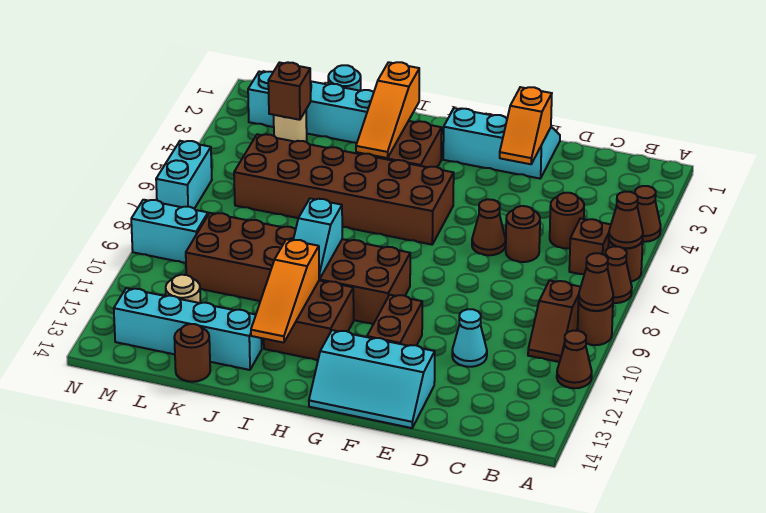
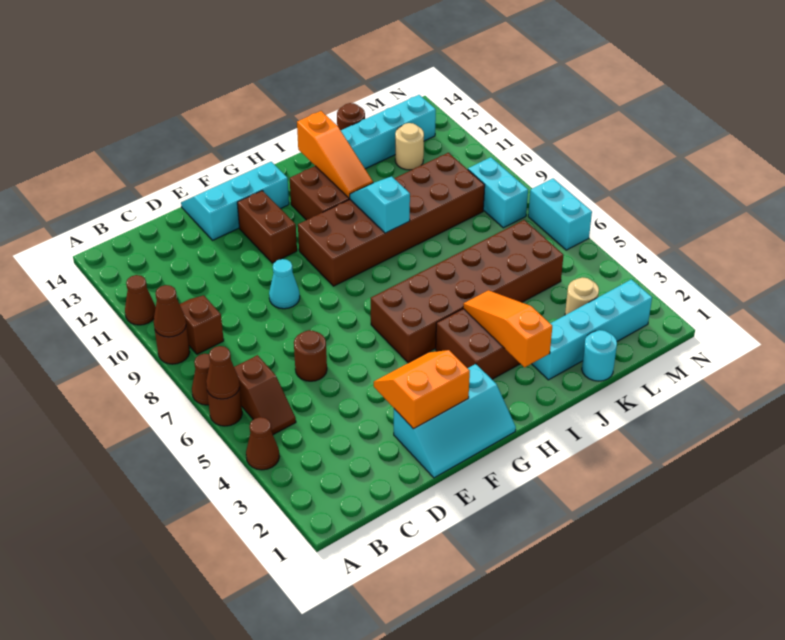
brown round brick C5 level 1 -> none
cyan cone D11 level 1 -> cyan cone E9 level 1
orange slope E2:E3 level 2 top 2 -> orange slope E2:F3 level 2 top 2
brown cone E6 level 1 -> none
orange slope I11:I13 level 2 top 11 -> orange slope I11:I13 level 2 top 13
brown brick L3 level 2 -> none
cyan brick M9:N9 level 1 -> cyan brick M8:M9 level 1

